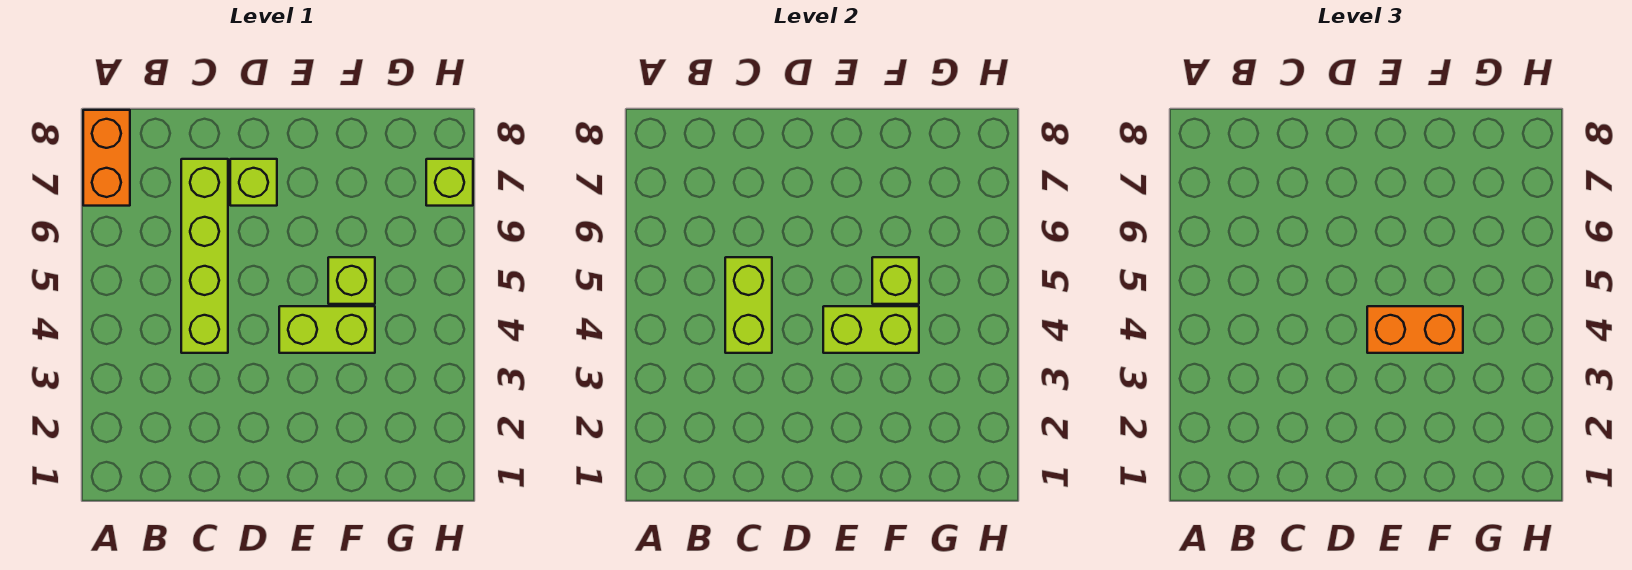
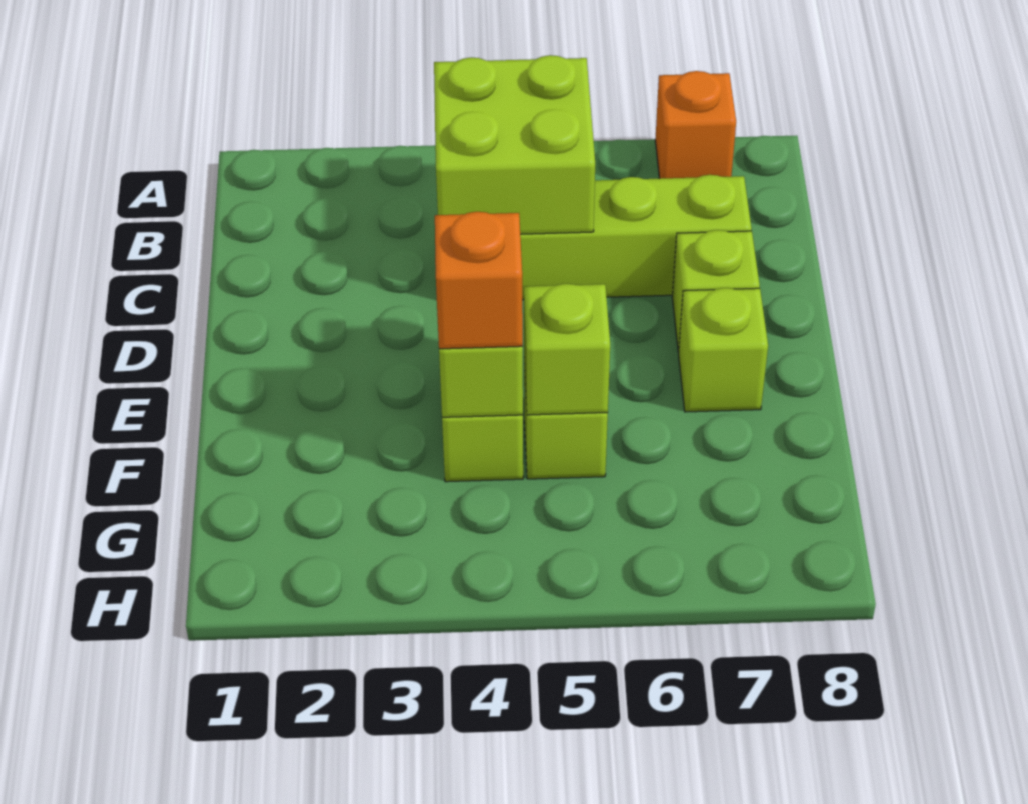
orange brick A7:A8 level 1 -> orange brick A7 level 1
lime brick C4:C5 level 2 -> lime brick B4:C5 level 2
orange brick E4:F4 level 3 -> orange brick F4 level 3
lime brick H7 level 1 -> lime brick E7 level 1

